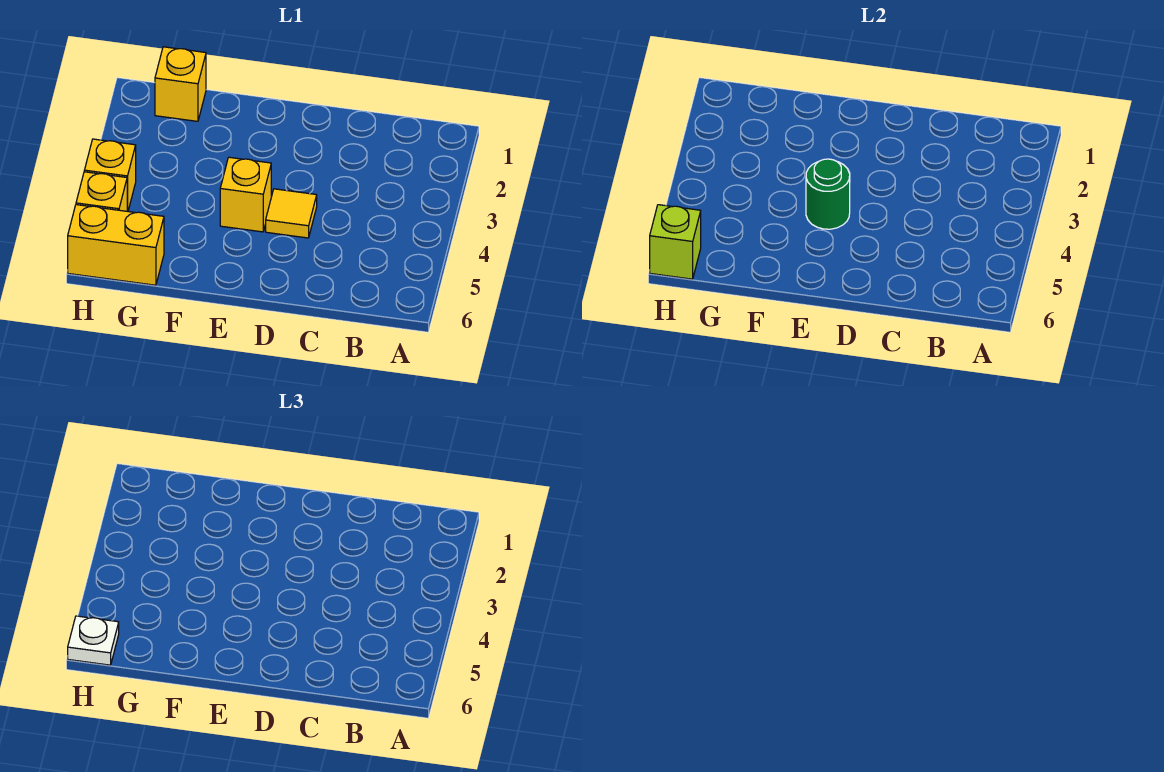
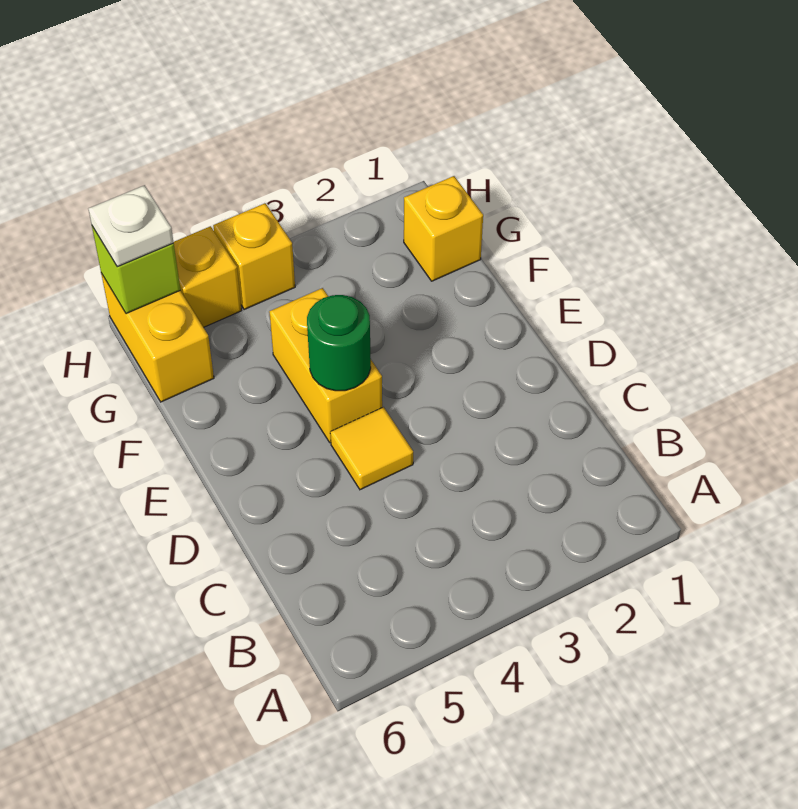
yellow brick E4 level 1 -> yellow brick E4:F4 level 1

